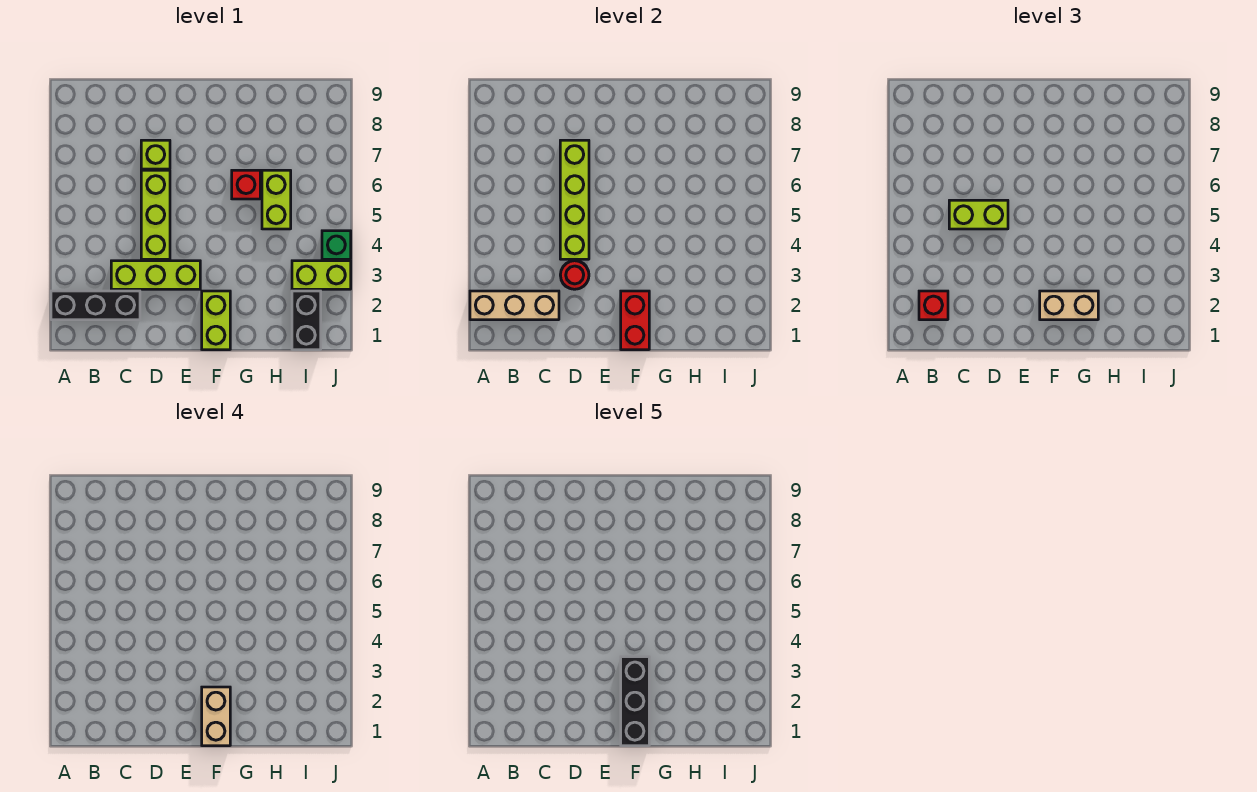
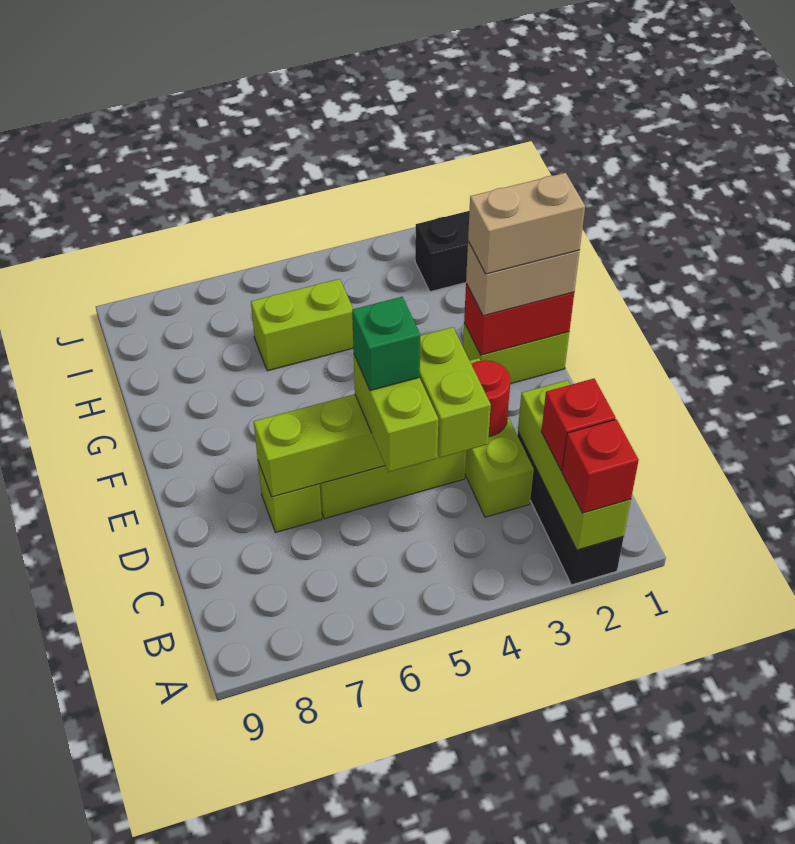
tan brick A2:C2 level 2 -> lime brick A2:C2 level 2
black brick F1:F3 level 5 -> none
tan brick F2:G2 level 3 -> tan brick F1:F2 level 3
red brick G6 level 1 -> red brick A2 level 3
lime brick I3:J3 level 1 -> lime brick C4:D4 level 3
green brick J4 level 1 -> green brick D5 level 4

